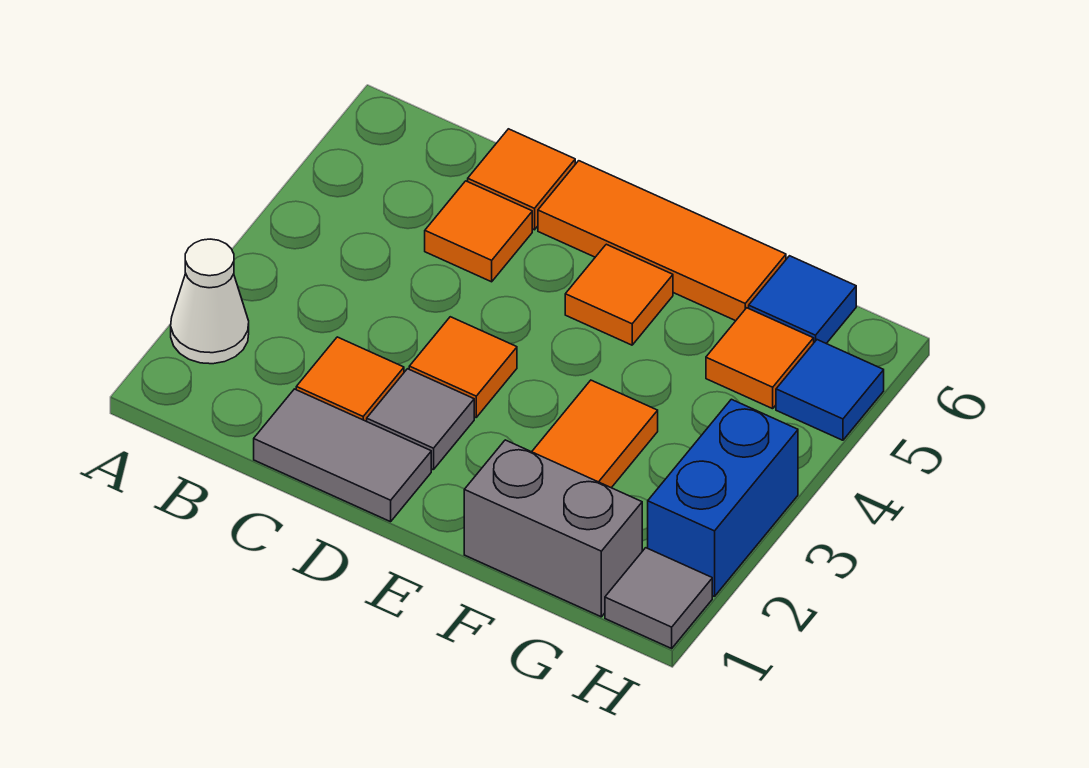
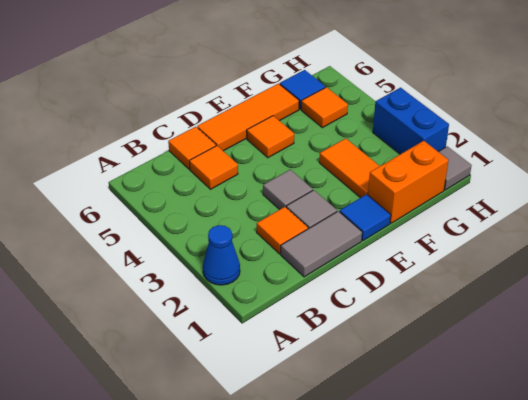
white cone A2 level 1 -> blue cone A2 level 1
orange tile D3 level 1 -> grey tile D3 level 1
grey brick F1:G1 level 1 -> orange brick F1:G1 level 1
blue tile H5 level 1 -> blue tile E1 level 1

